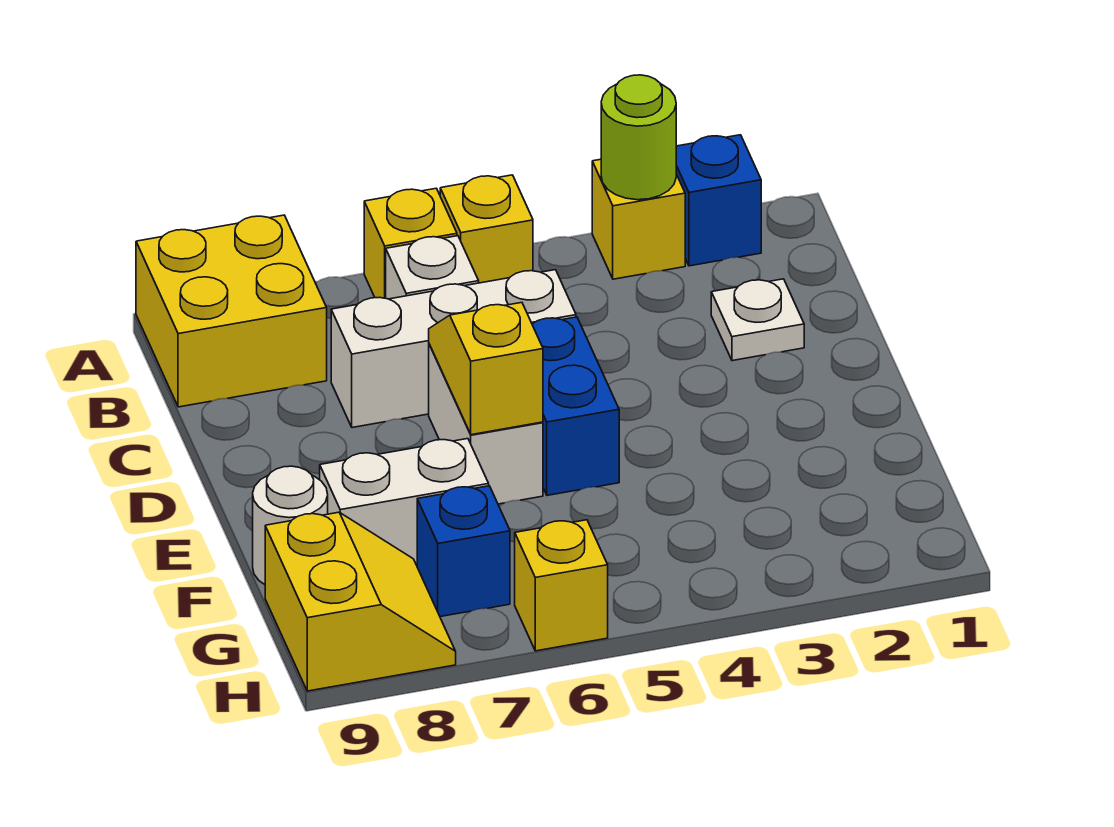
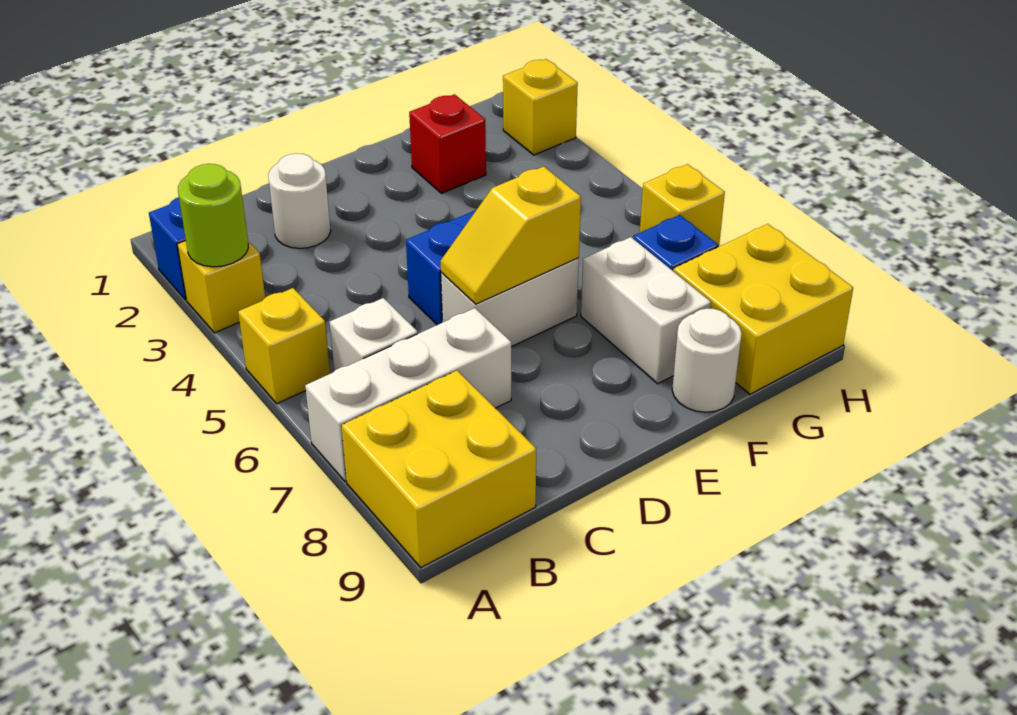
yellow brick A6 level 1 -> yellow brick H2 level 1
white plate C2 level 1 -> white round brick C2 level 1
white brick C5:C7 level 1 -> white brick A7:C7 level 1
none -> red brick F2 level 1
yellow slope G8:H9 level 1 top 9 -> yellow brick G8:H9 level 1

